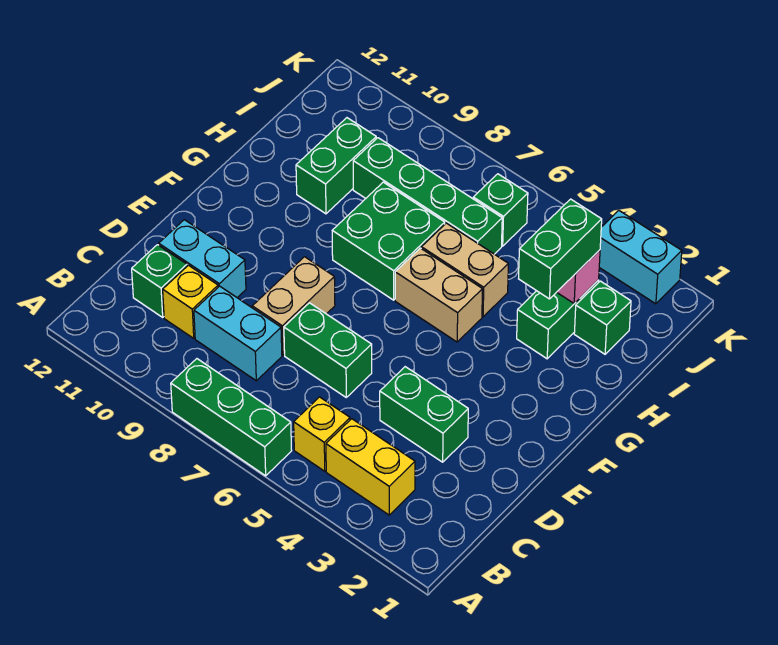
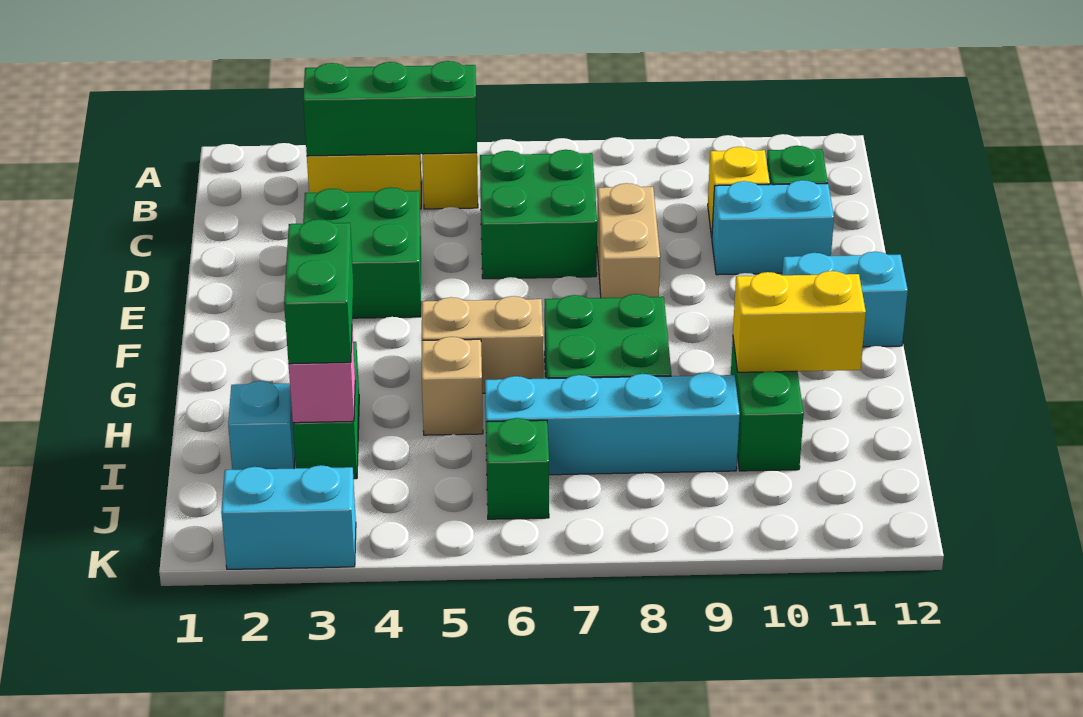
green brick A6:A8 level 1 -> green brick B3:B5 level 2
cyan brick C8:C9 level 1 -> cyan brick F11:F12 level 1
green brick D3:D4 level 1 -> green brick D3:E4 level 1
green brick D6:D7 level 1 -> green brick C6:D7 level 1
tan brick H5:H6 level 1 -> tan brick H5 level 1
none -> yellow brick H10:H11 level 2
green brick I2 level 1 -> cyan brick I2 level 1
green brick I6:I9 level 1 -> cyan brick I6:I9 level 1

